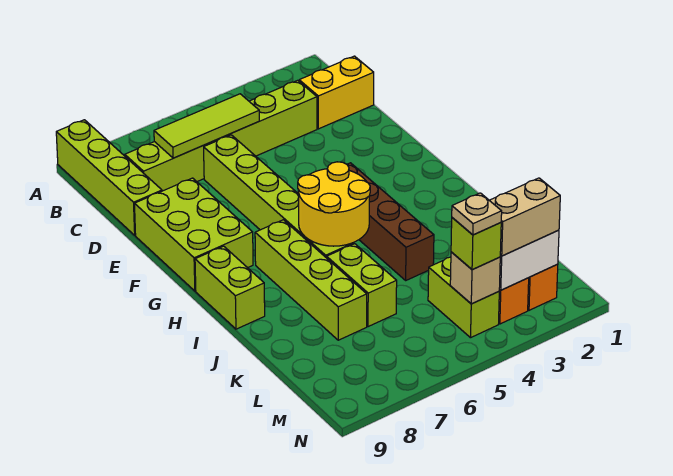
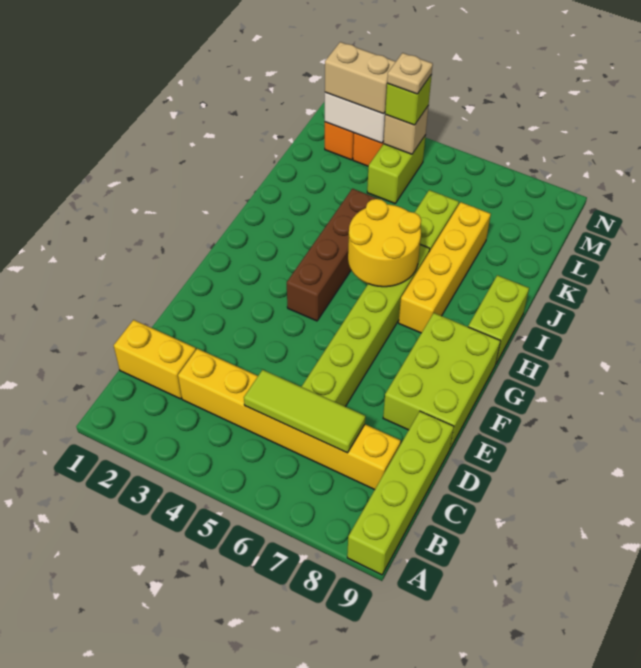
lime brick C3:C8 level 1 -> yellow brick C3:C8 level 1
lime brick H7:K7 level 1 -> yellow brick H7:K7 level 1

